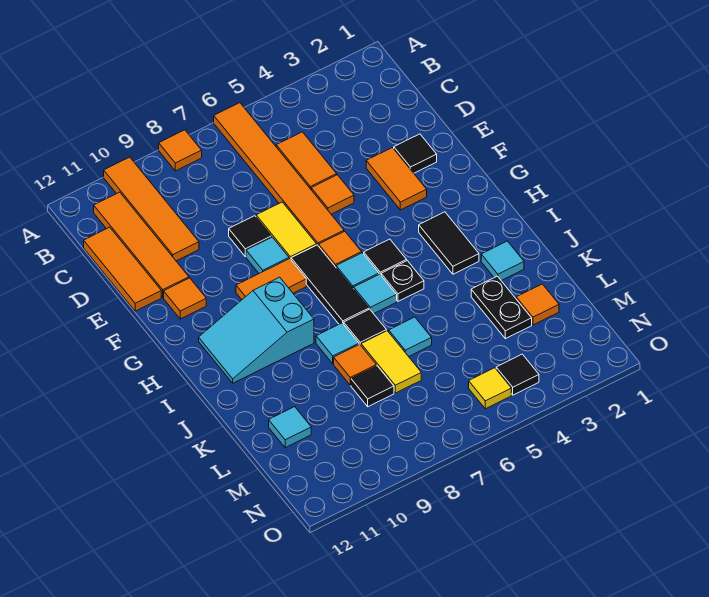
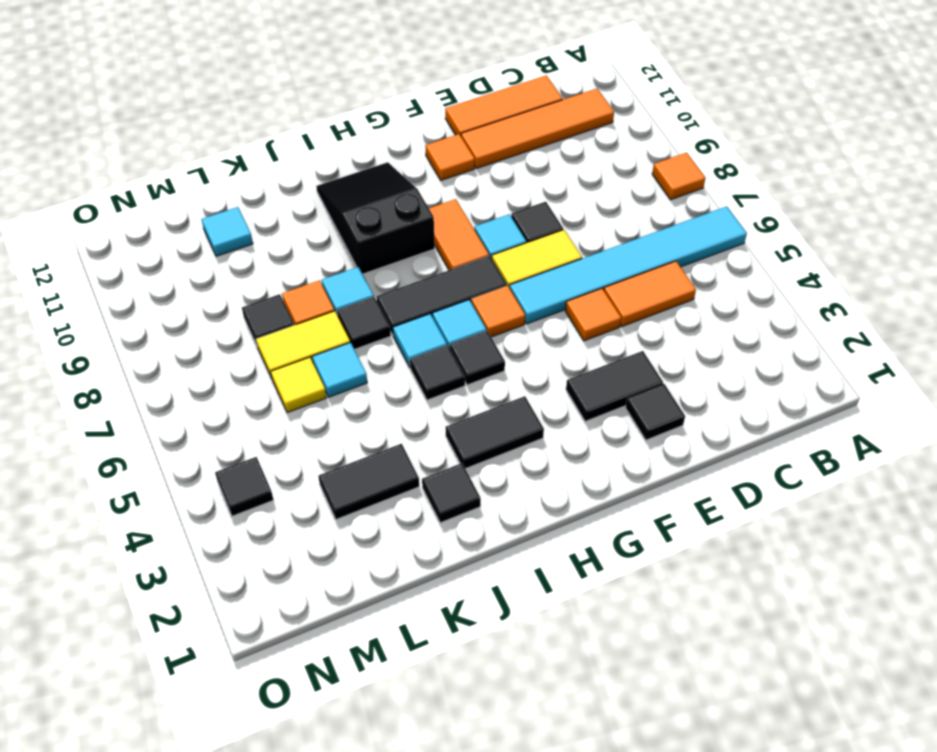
orange tile A6:F6 level 1 -> cyan tile A6:F6 level 1
orange tile A10:D10 level 1 -> none
orange tile E3:F3 level 1 -> black tile E3:F3 level 1
cyan slope H9:I11 level 1 top 9 -> black slope H9:I11 level 1 top 9
black plate I5 level 1 -> black tile I5 level 1
cyan tile J2 level 1 -> black tile J2 level 1
black plate K3:L3 level 1 -> black tile K3:L3 level 1
orange tile L2 level 1 -> none
yellow tile N5 level 1 -> yellow tile L6 level 1

